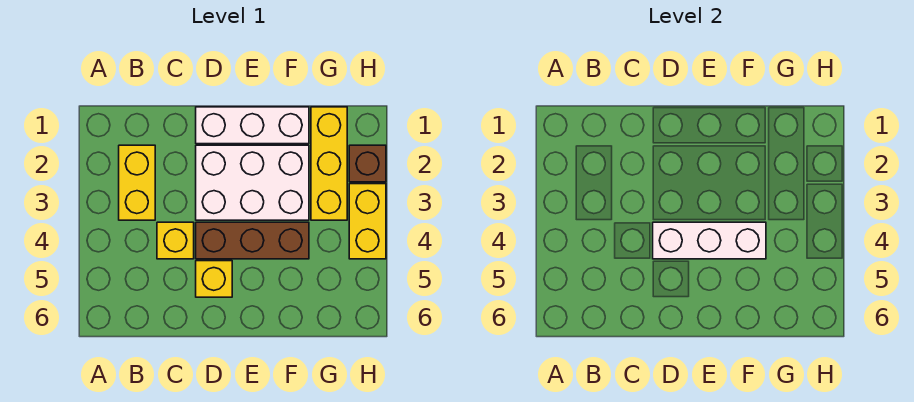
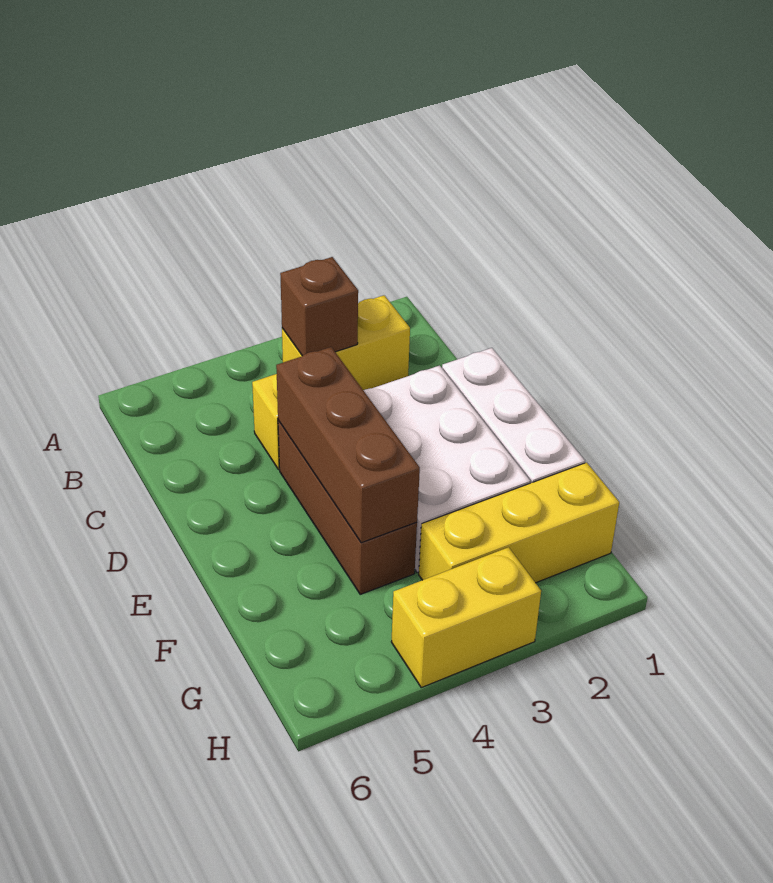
white brick D4:F4 level 2 -> brown brick D4:F4 level 2
yellow brick D5 level 1 -> none
brown brick H2 level 1 -> brown brick B3 level 2

